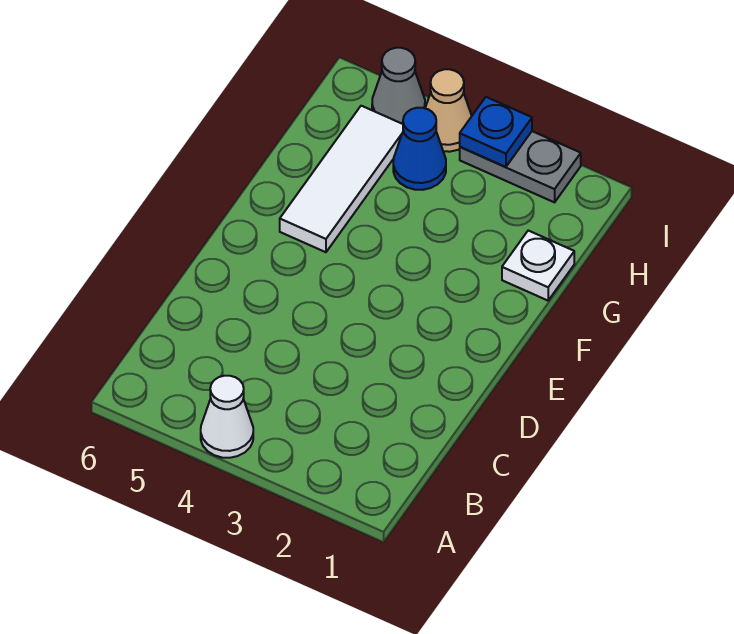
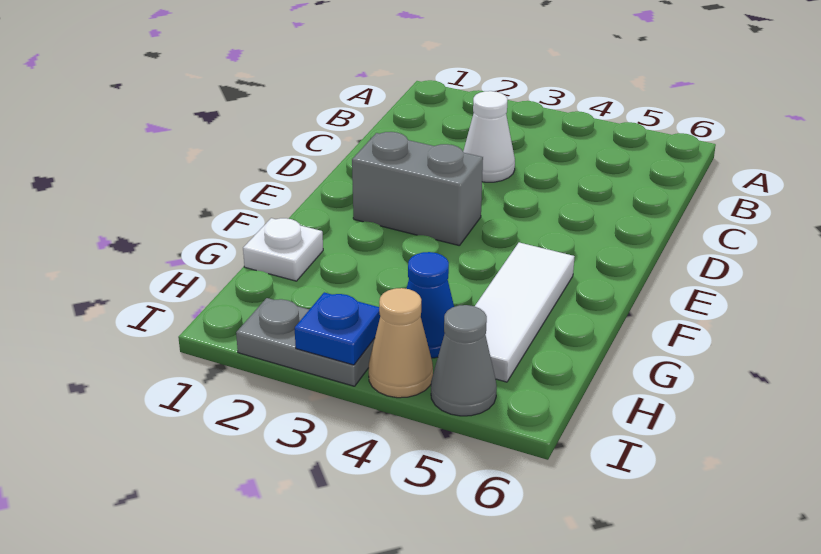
white cone A4 level 1 -> white cone C3 level 1
none -> grey brick E2:E3 level 1

